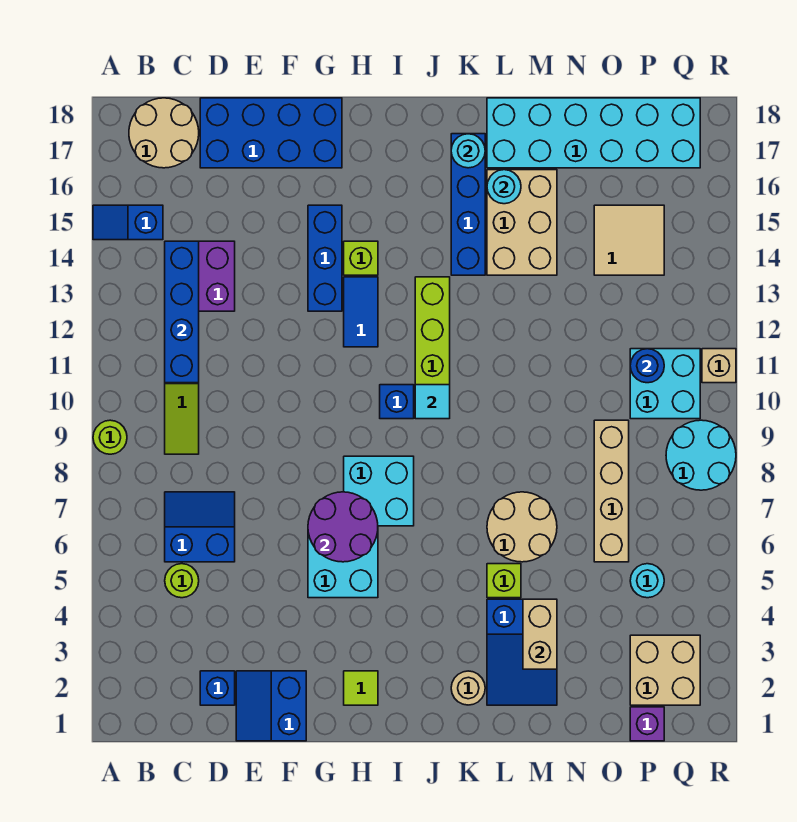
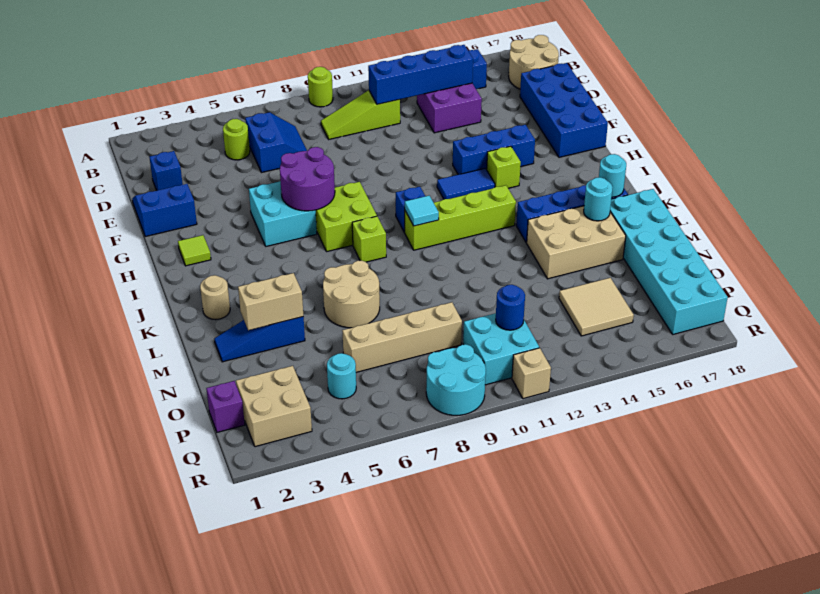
cyan brick H7:I8 level 1 -> lime brick H7:I8 level 1
blue slope L2:M4 level 1 top 4 -> blue slope M2:M4 level 1 top 4
lime brick L5 level 1 -> lime brick J8 level 1

